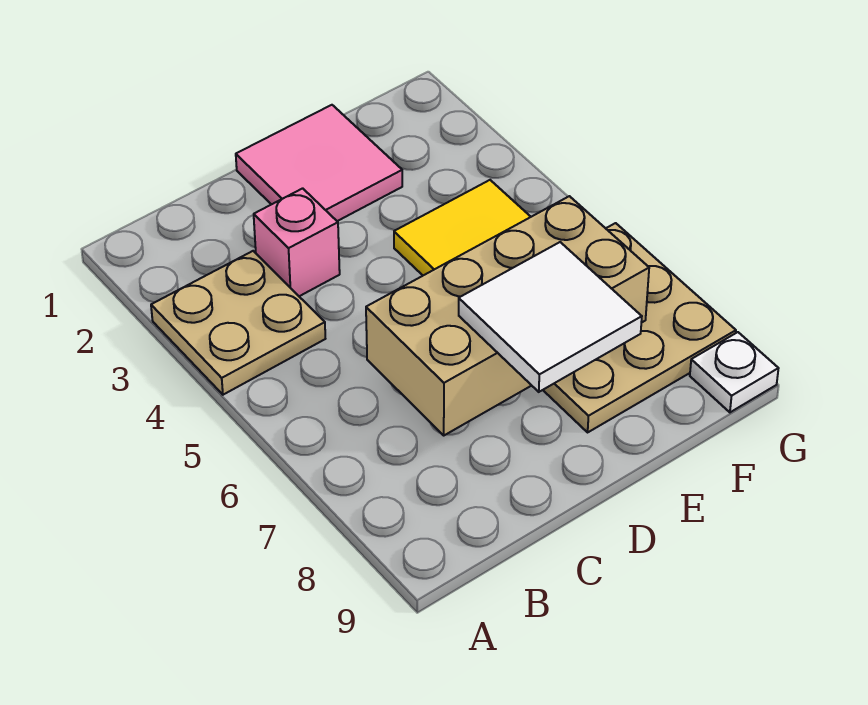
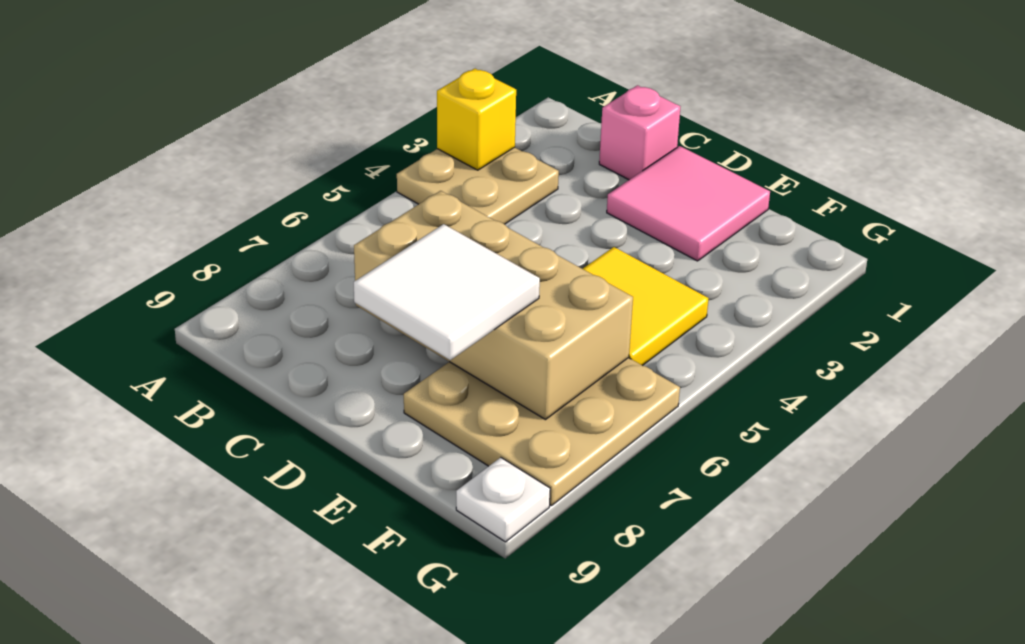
none -> yellow brick A3 level 2
pink brick C3 level 1 -> pink brick C1 level 1

